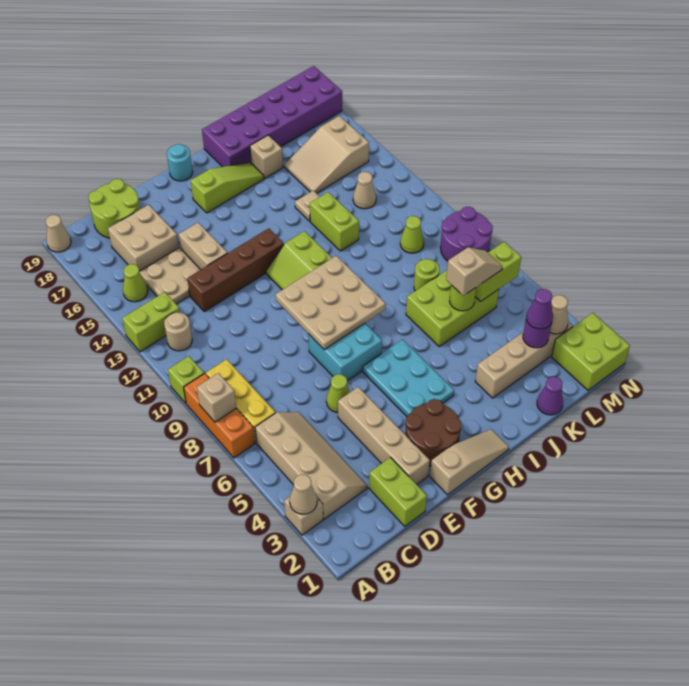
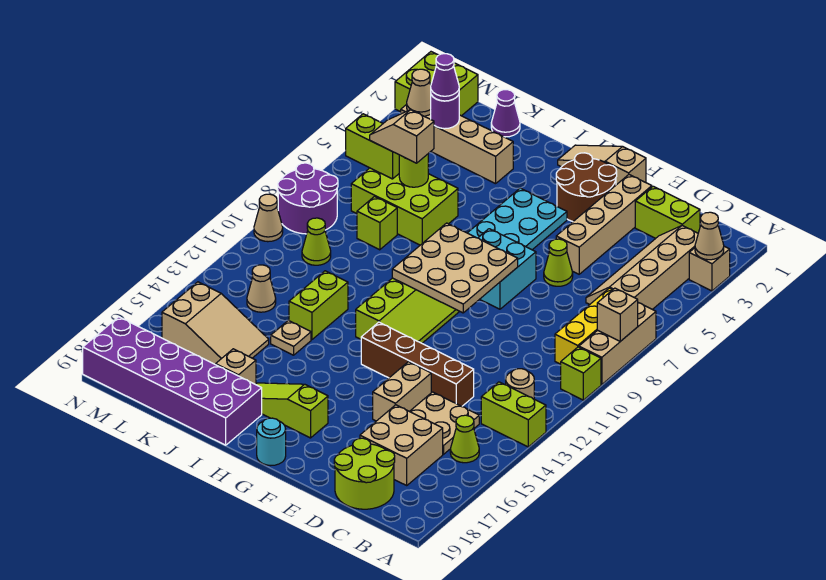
orange brick A7:A9 level 1 -> tan brick A7:A9 level 1
tan cone A19 level 1 -> tan cone N10 level 1
lime brick D1:D2 level 1 -> lime brick C2:D2 level 1
lime round brick K8 level 1 -> lime brick K8 level 1

